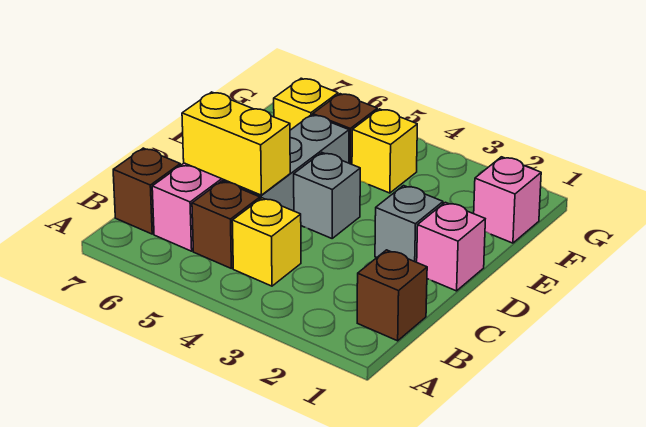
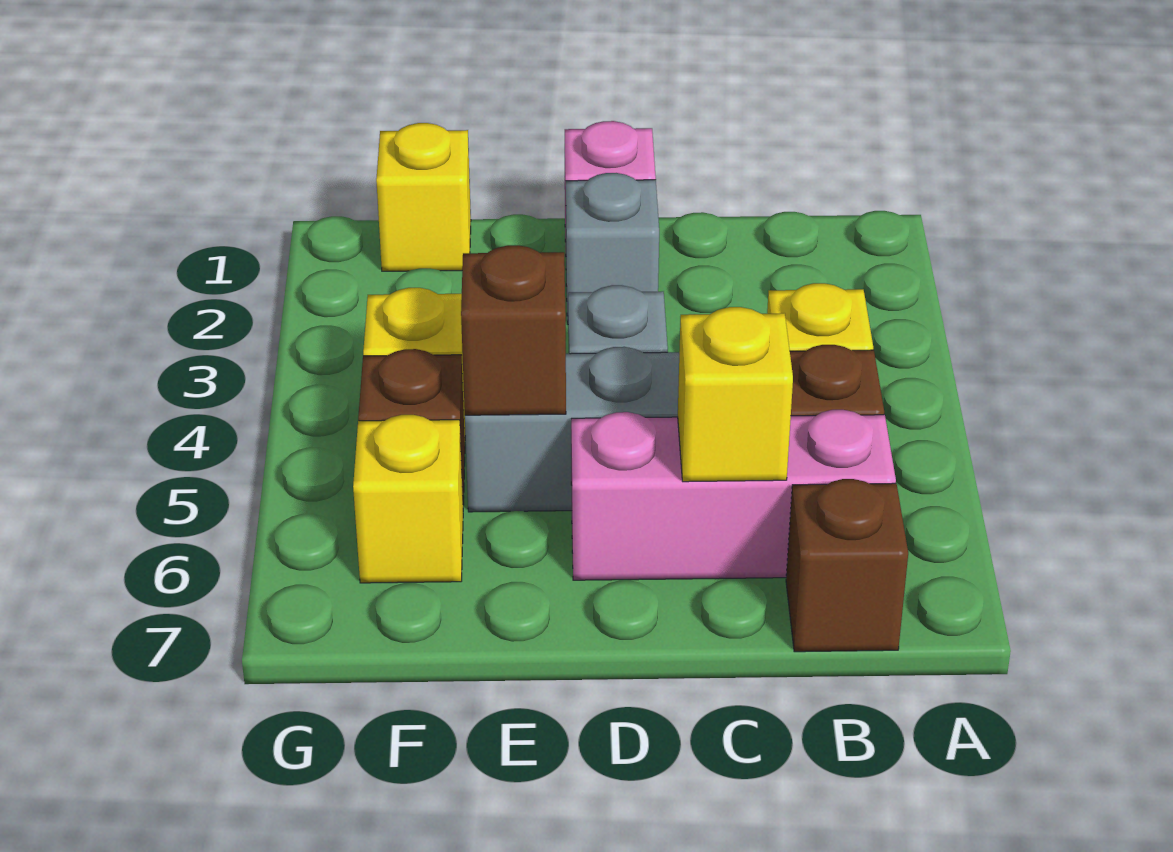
brown brick B1 level 1 -> brown brick E5 level 2
yellow brick C5:C6 level 2 -> yellow brick C6 level 2
pink brick F1 level 1 -> yellow brick F1 level 1

